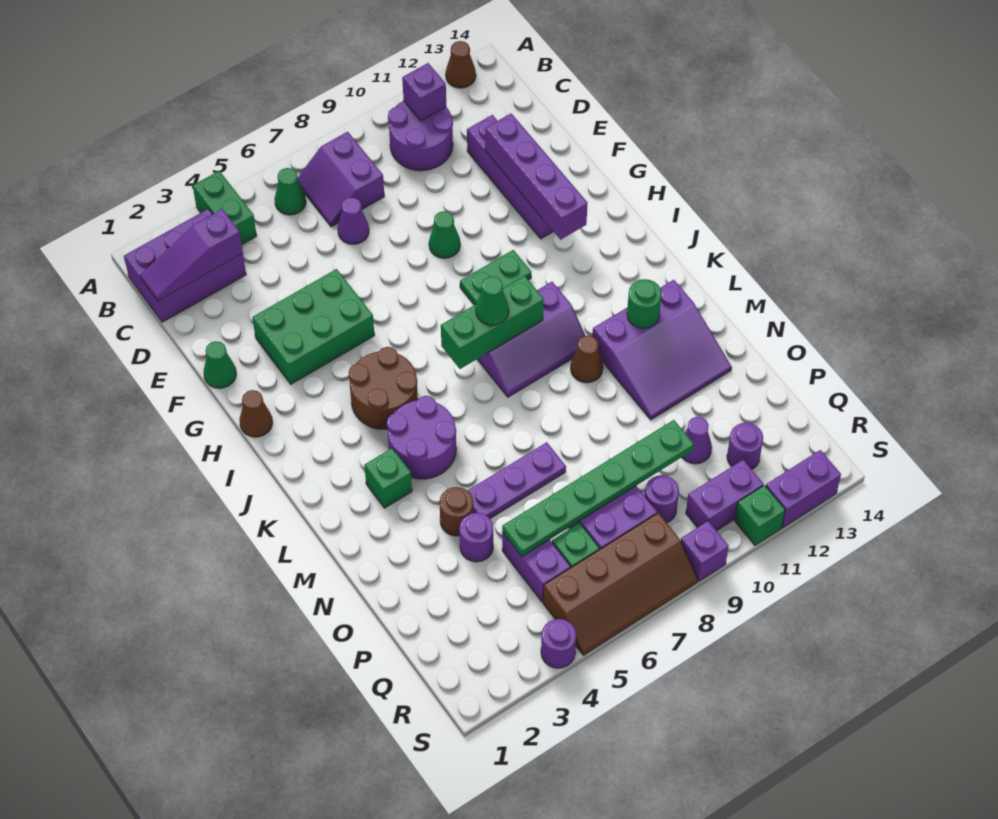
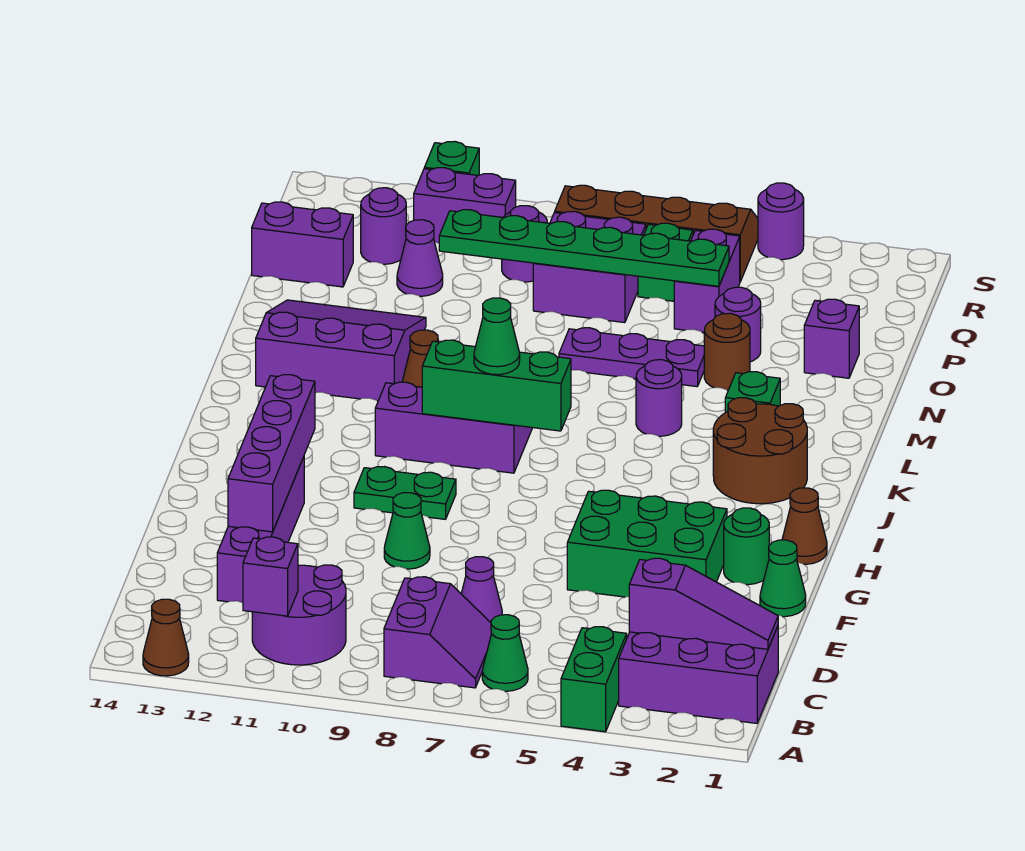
brown round brick I4:J5 level 1 -> brown round brick J2:K3 level 1
purple round brick K4:L5 level 1 -> purple round brick L5 level 1
green round brick L12 level 2 -> green round brick G2 level 1
purple brick S9 level 1 -> purple brick O2 level 1
purple brick S12:S13 level 1 -> purple brick P13:P14 level 1

